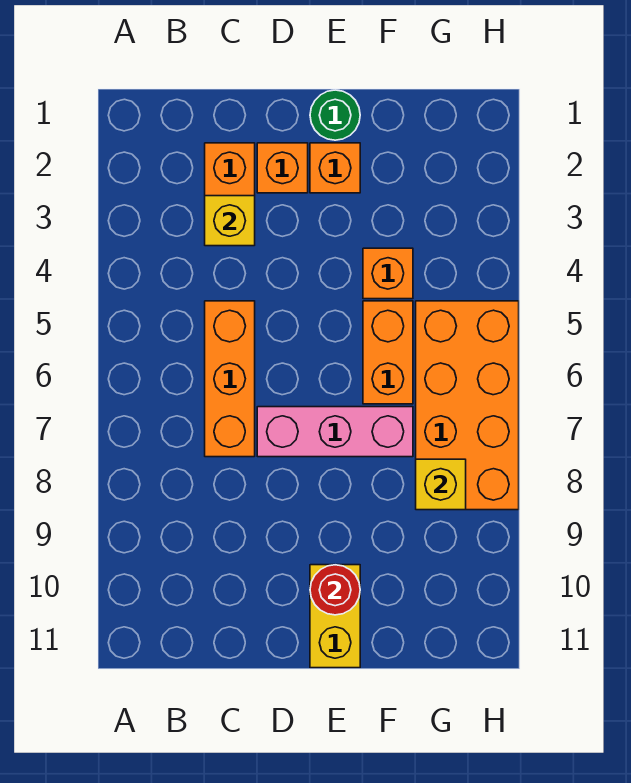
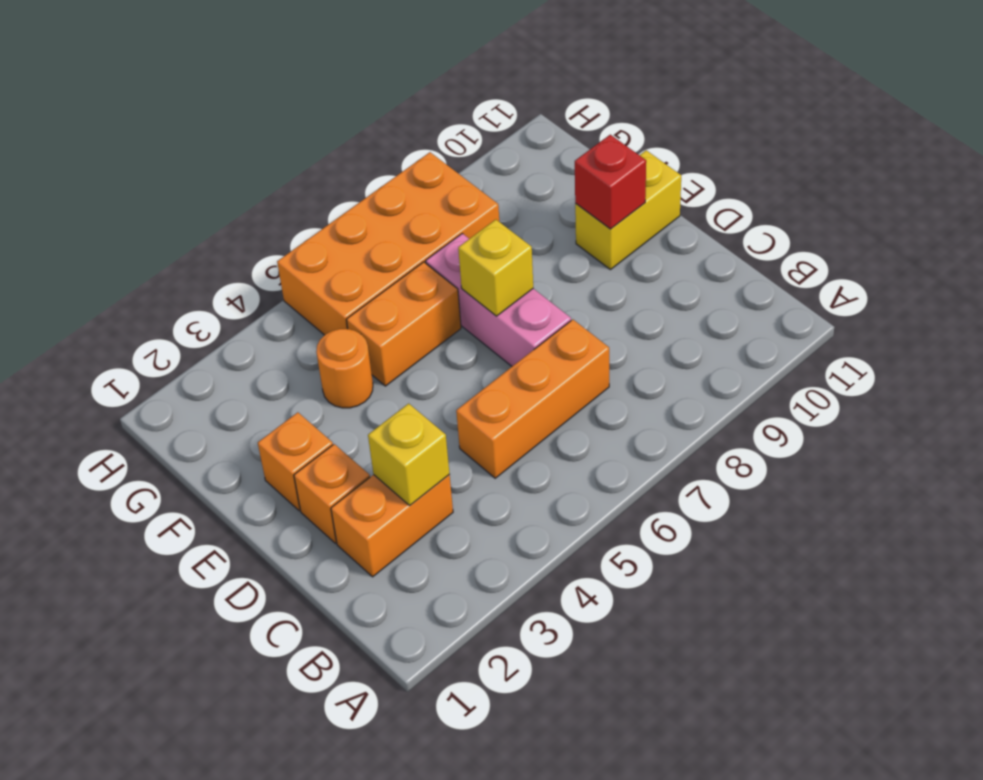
green round brick E1 level 1 -> none
red round brick E10 level 2 -> red brick E10 level 2
orange brick F4 level 1 -> orange round brick F4 level 1
yellow brick G8 level 2 -> yellow brick E7 level 2

